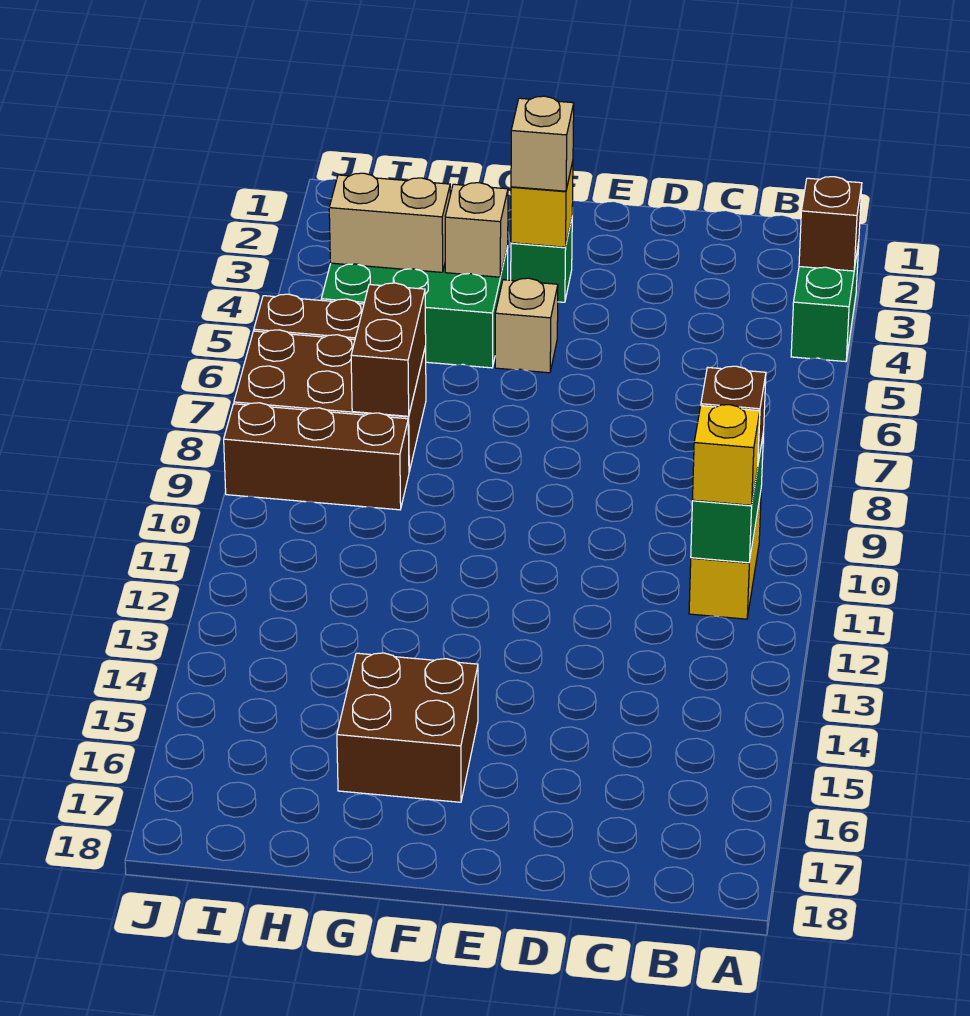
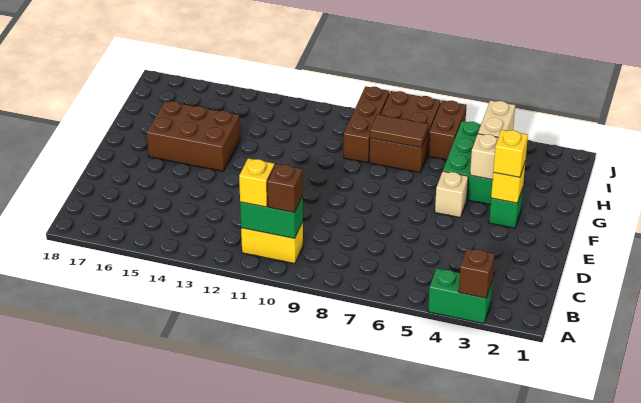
tan brick F3 level 3 -> yellow brick F3 level 3
brown brick F15:G16 level 1 -> brown brick F14:G16 level 1
brown brick H7:H8 level 2 -> brown tile H7:H8 level 2

